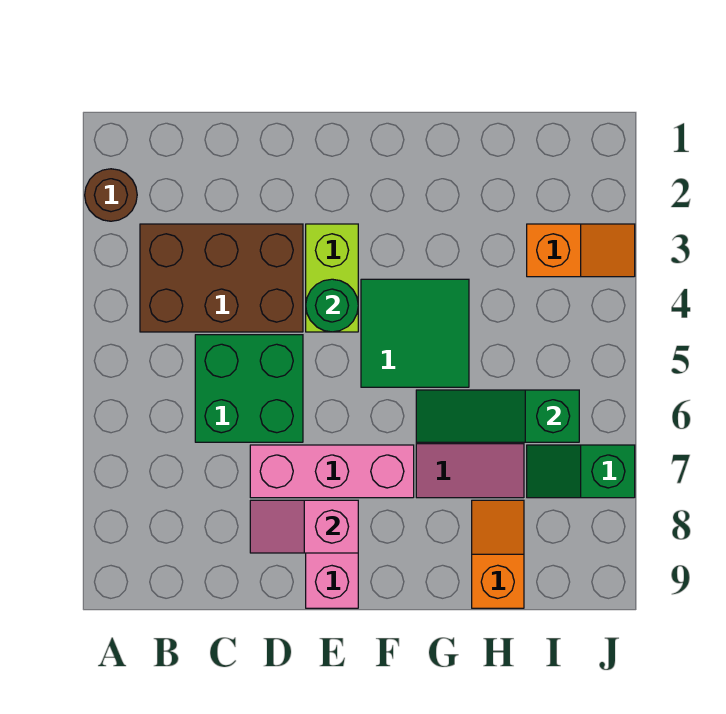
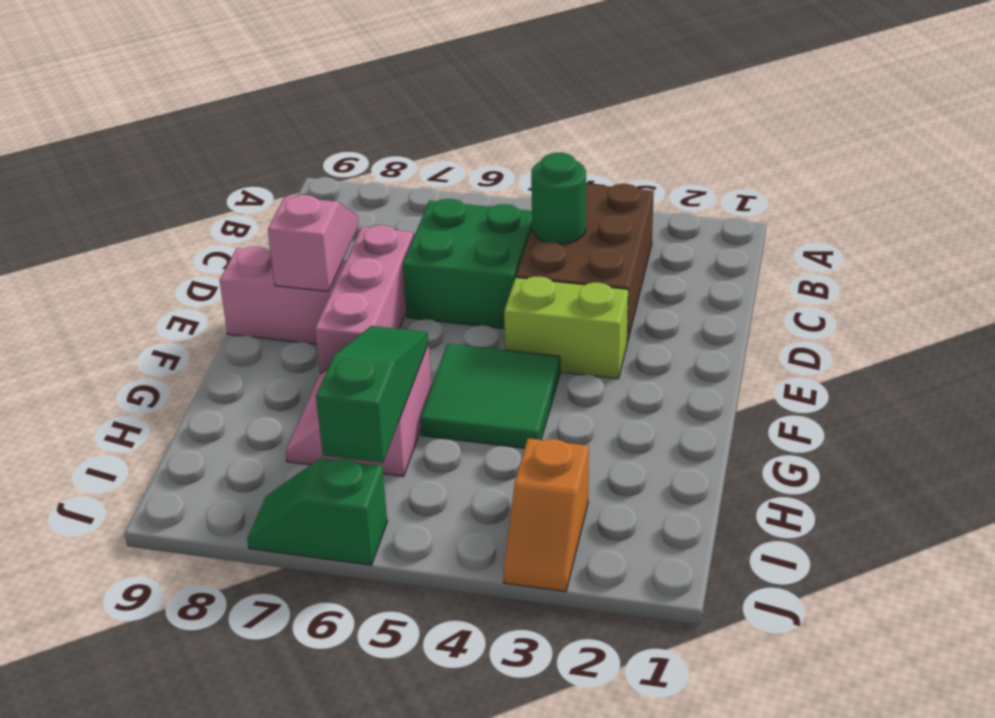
brown round brick A2 level 1 -> none
green round brick E4 level 2 -> green round brick C4 level 2
orange slope H8:H9 level 1 top 9 -> none
green slope I7:J7 level 1 top J -> green slope J6:J7 level 1 top 6

